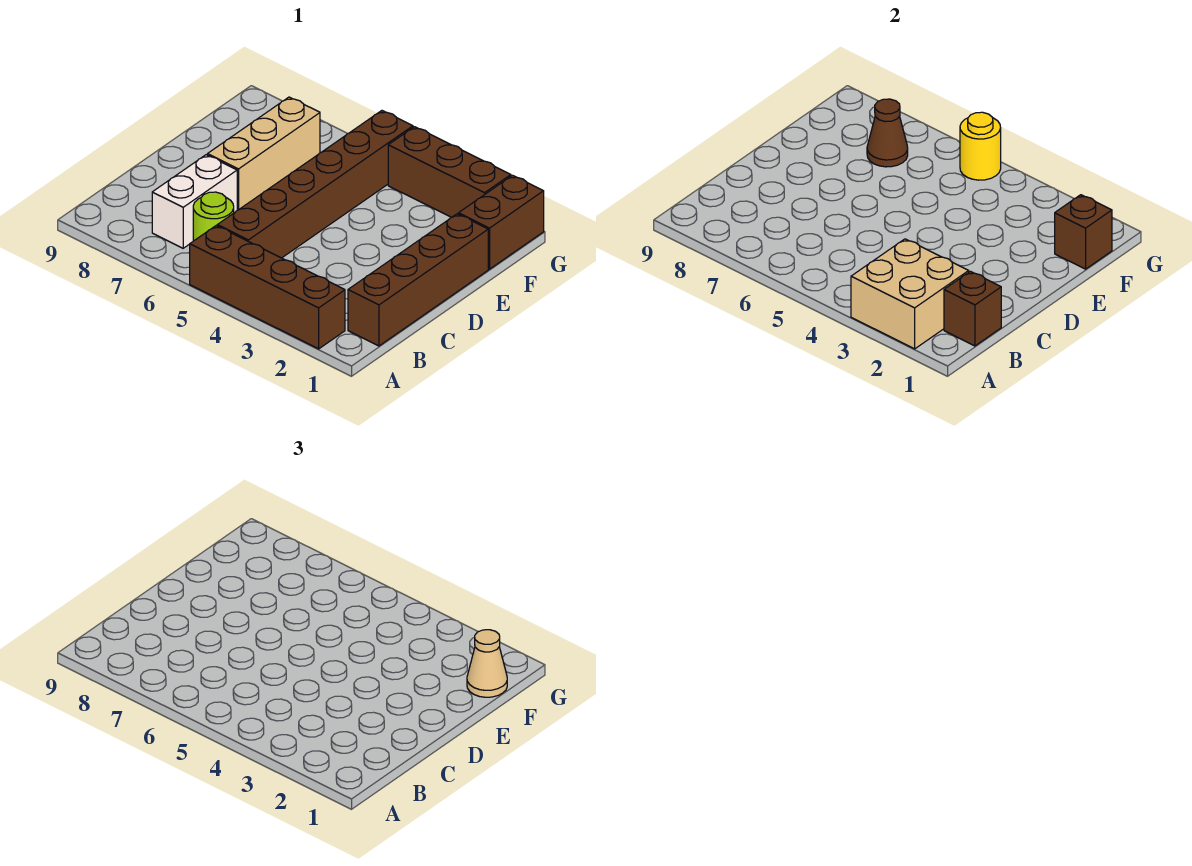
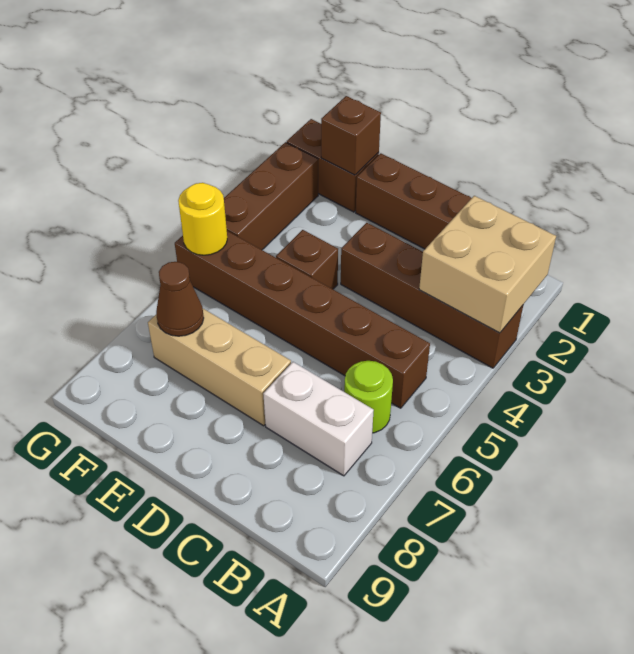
brown brick A2:A5 level 1 -> brown brick A3:D3 level 1
brown brick B1 level 2 -> brown brick E4 level 1
tan cone F1 level 3 -> none

